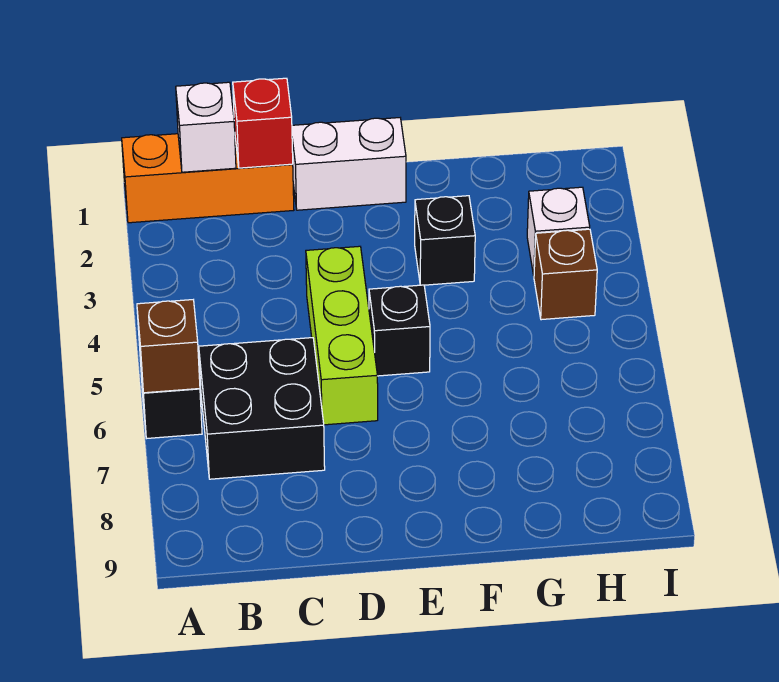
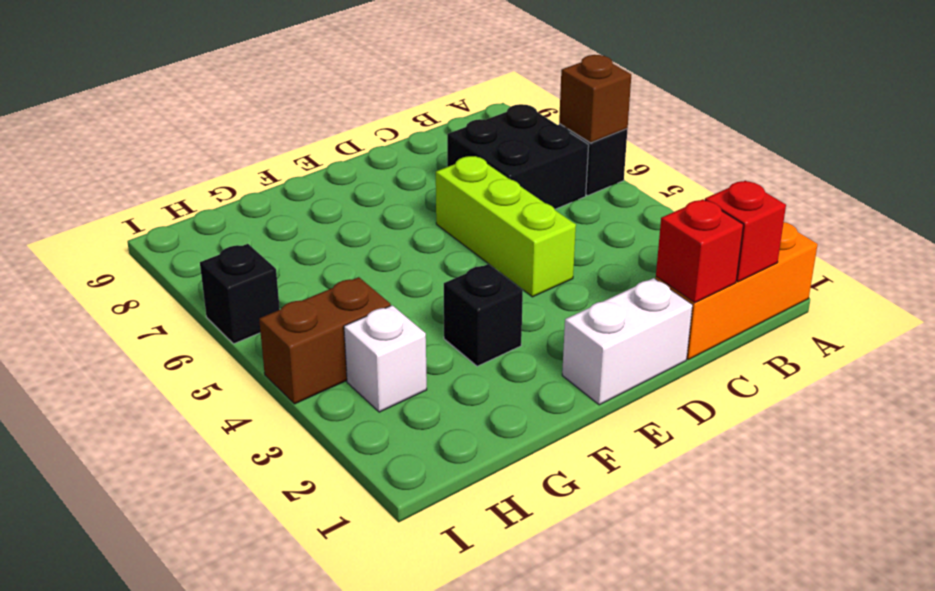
white brick B1 level 2 -> red brick B1 level 2
black brick E5 level 1 -> black brick I6 level 1
brown brick H4 level 1 -> brown brick H4:I4 level 1

